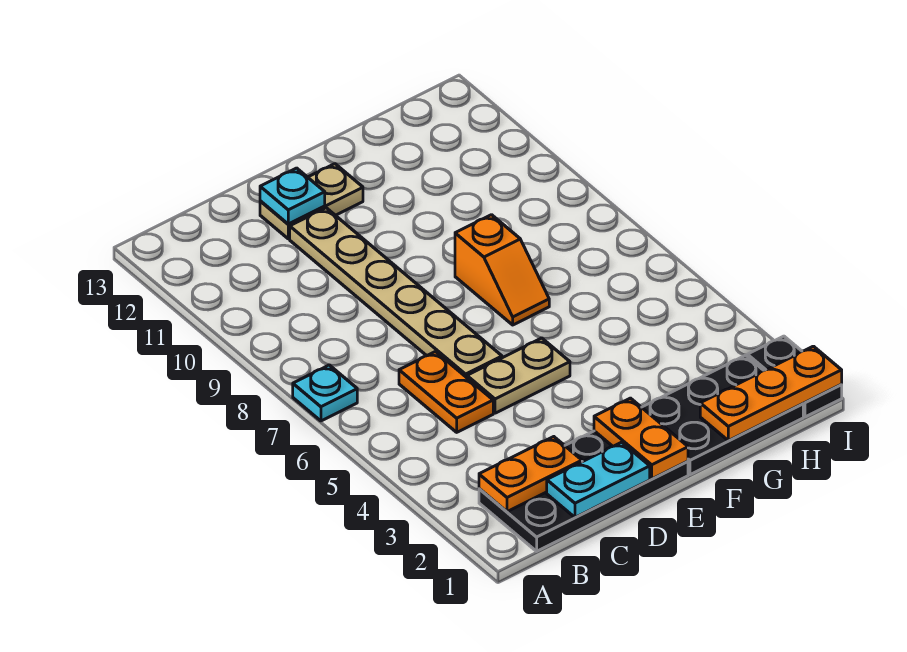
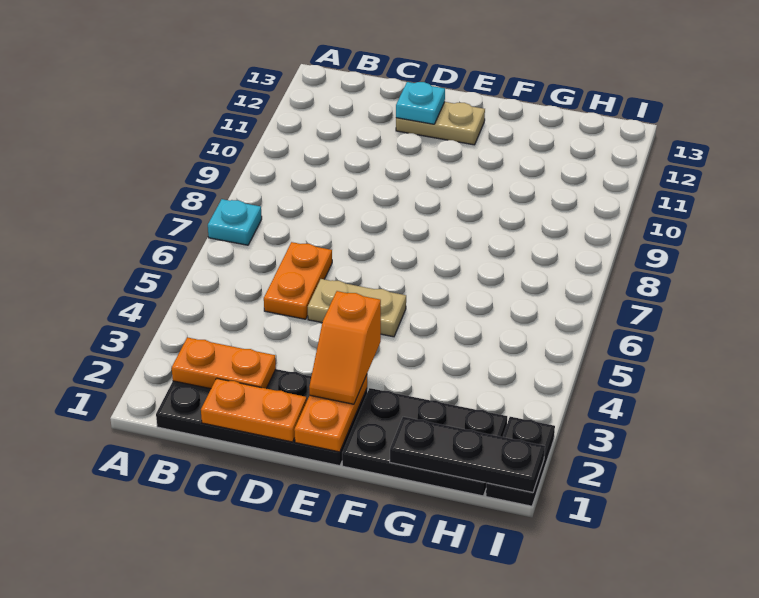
cyan plate C1:D1 level 2 -> orange plate C1:D1 level 2
tan plate D6:D11 level 1 -> none
orange slope F7:F8 level 1 top 8 -> orange slope E2:E3 level 3 top 3
orange plate G1:I1 level 2 -> black plate G1:I1 level 2

